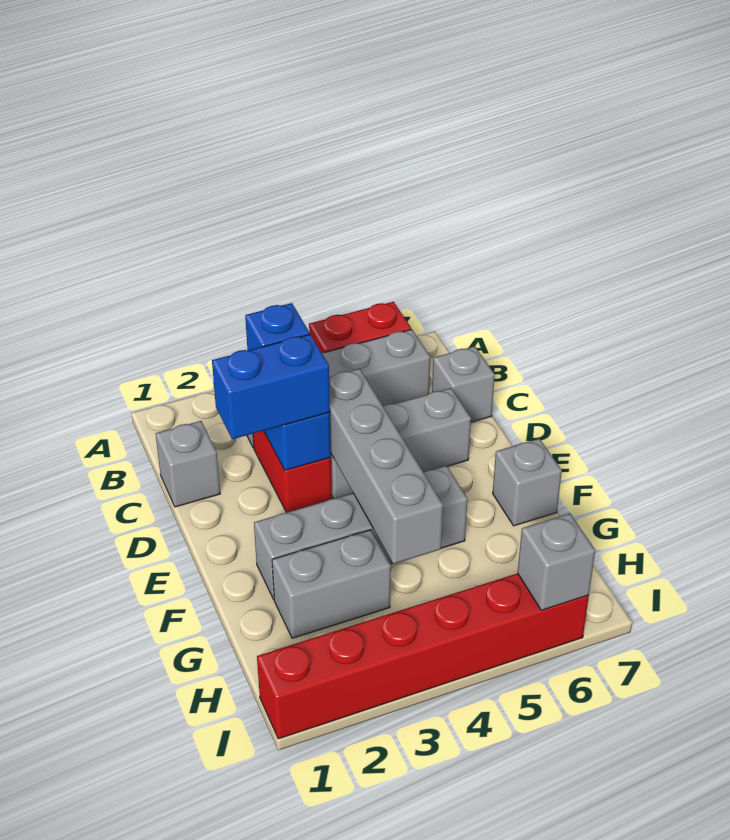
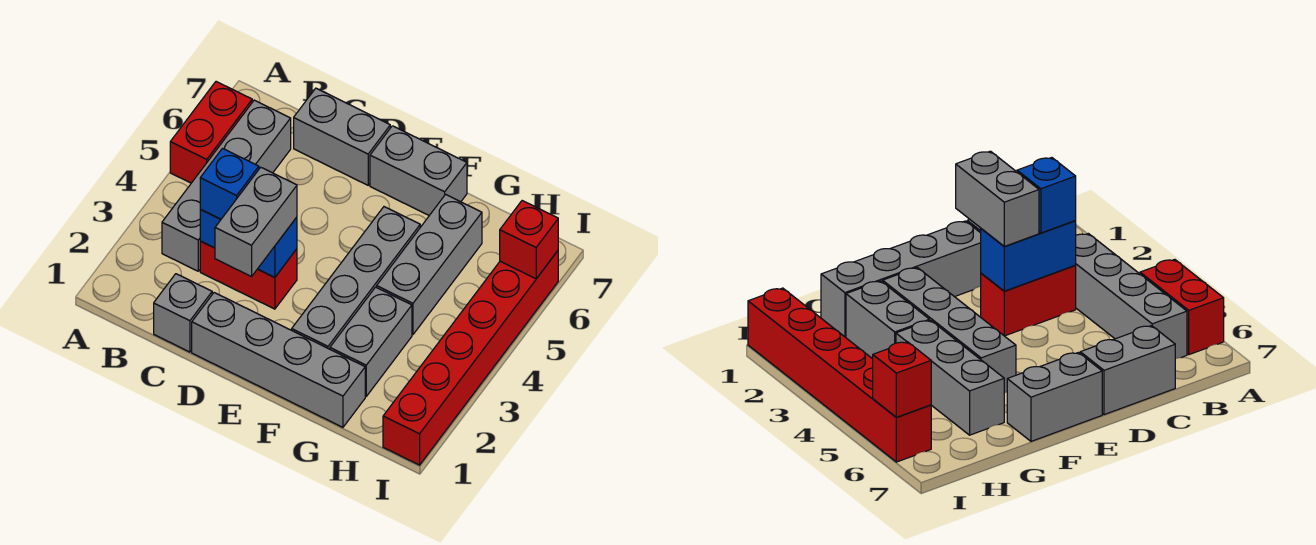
grey brick C7 level 1 -> grey brick C7:D7 level 1
blue brick D2:D3 level 3 -> grey brick D2:D3 level 3
grey brick D4:D6 level 1 -> grey brick G4:G6 level 1
grey brick D4:G4 level 2 -> grey brick D1:G1 level 1
grey brick F7 level 1 -> grey brick E7:F7 level 1
grey brick I6 level 2 -> red brick I6 level 2

